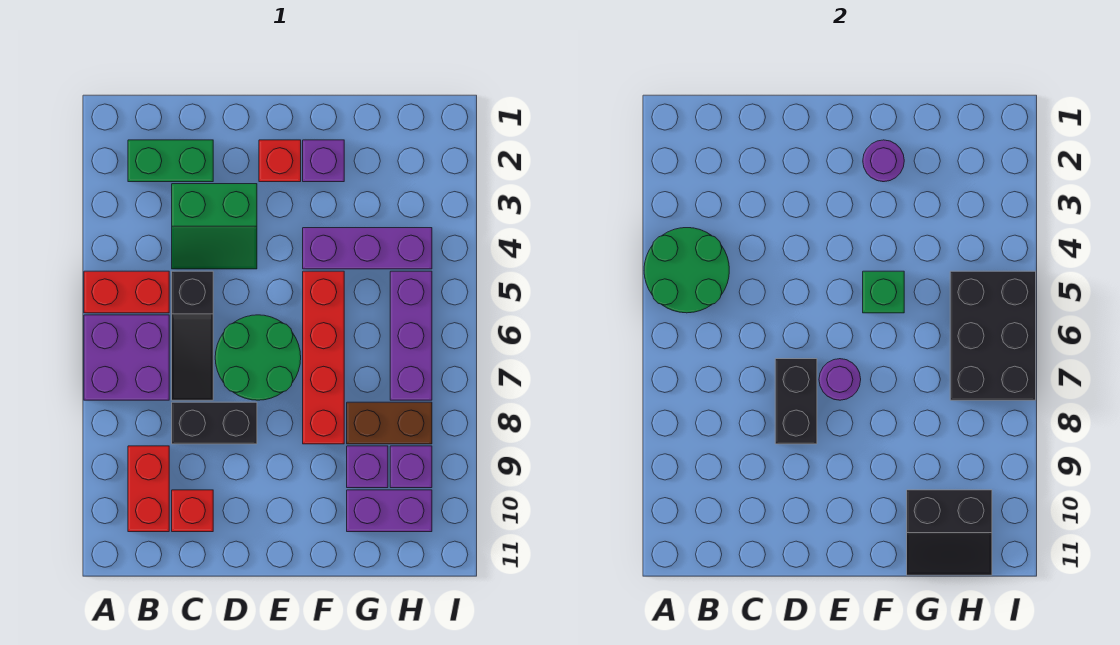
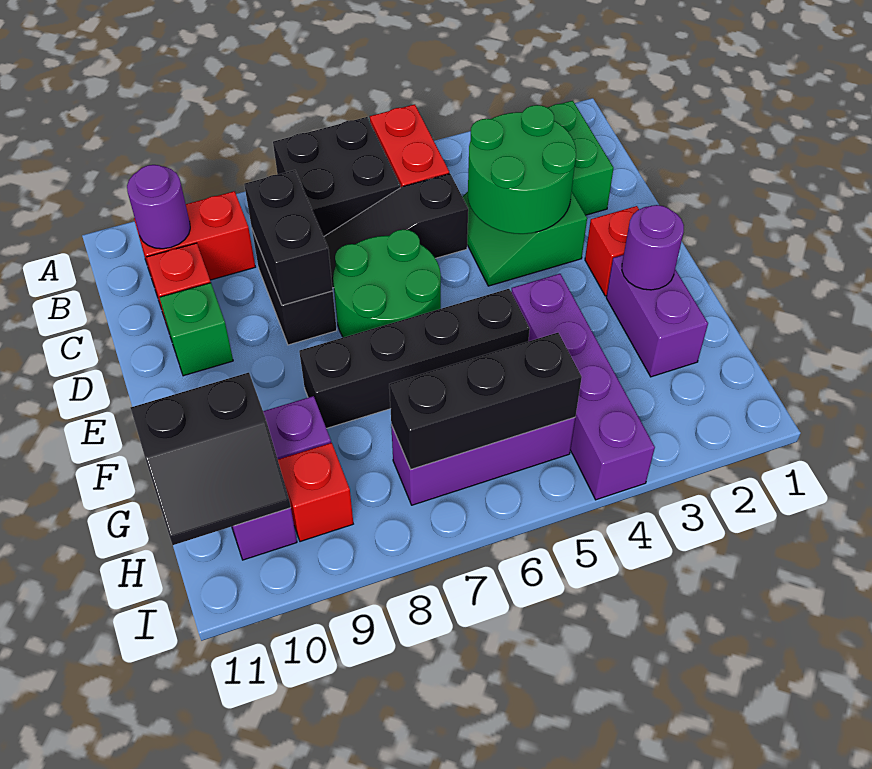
green round brick A4:B5 level 2 -> green round brick C3:D4 level 2
purple brick A6:B7 level 1 -> black brick A6:B7 level 1
black brick D7:D8 level 2 -> black brick C8:D8 level 2
purple round brick E7 level 2 -> purple round brick B10 level 2
purple brick F2 level 1 -> purple brick F2:G2 level 1
purple brick F4:H4 level 1 -> purple brick F4:I4 level 1
red brick F5:F8 level 1 -> black brick F5:F8 level 1
green brick F5 level 2 -> green brick D10 level 1
brown brick G8:H8 level 1 -> none
black slope G10:H11 level 2 top 10 -> black slope G10:H11 level 2 top G
black brick H5:I7 level 2 -> black brick H5:H7 level 2
purple brick H9 level 1 -> red brick H9 level 1

